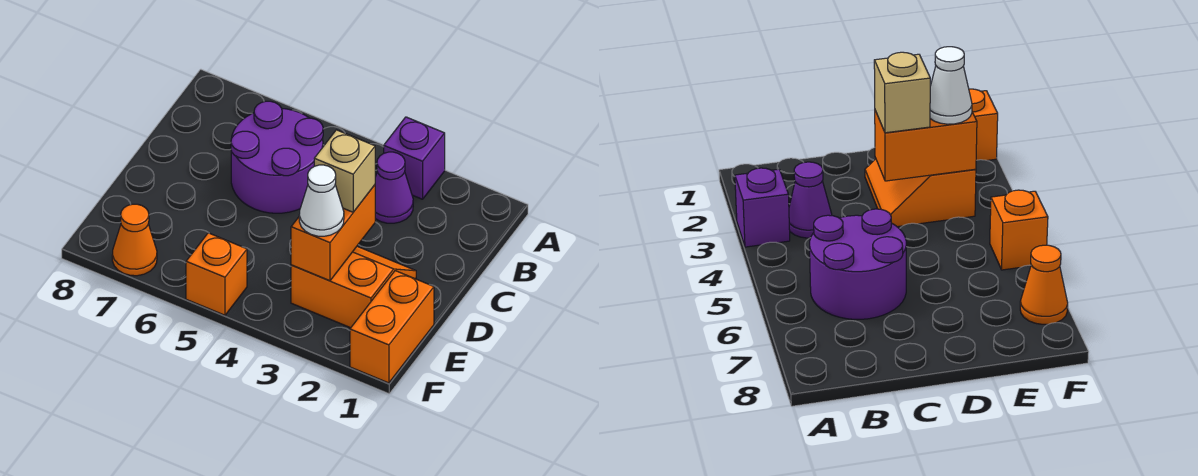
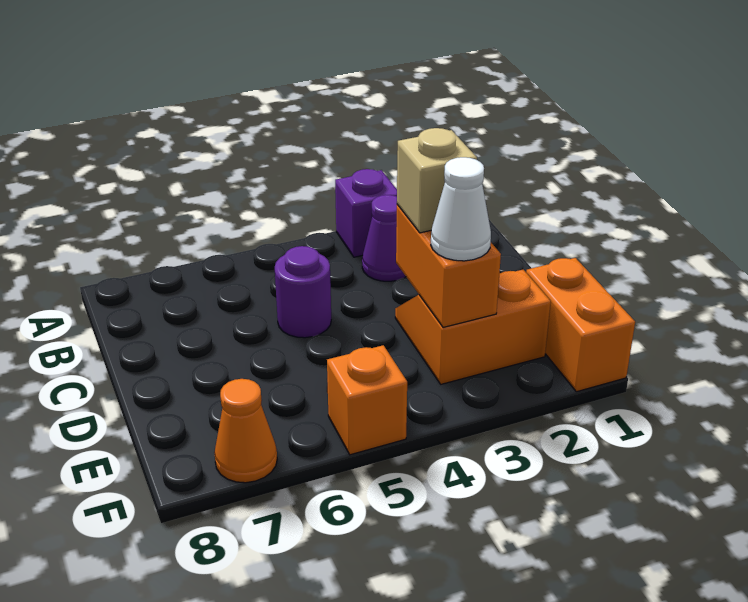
purple round brick B5:C6 level 1 -> purple round brick C5 level 1

